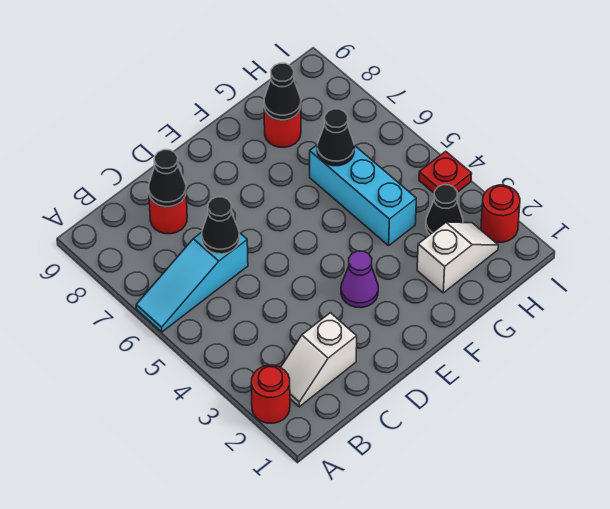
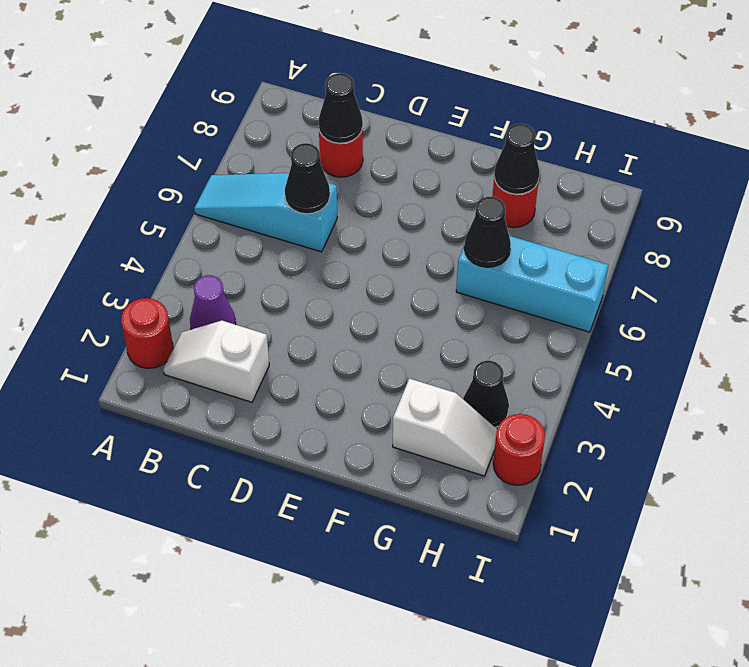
purple cone E3 level 1 -> purple cone B3 level 1
cyan brick G4:G6 level 1 -> cyan brick G6:I6 level 1
red plate I4 level 1 -> none

